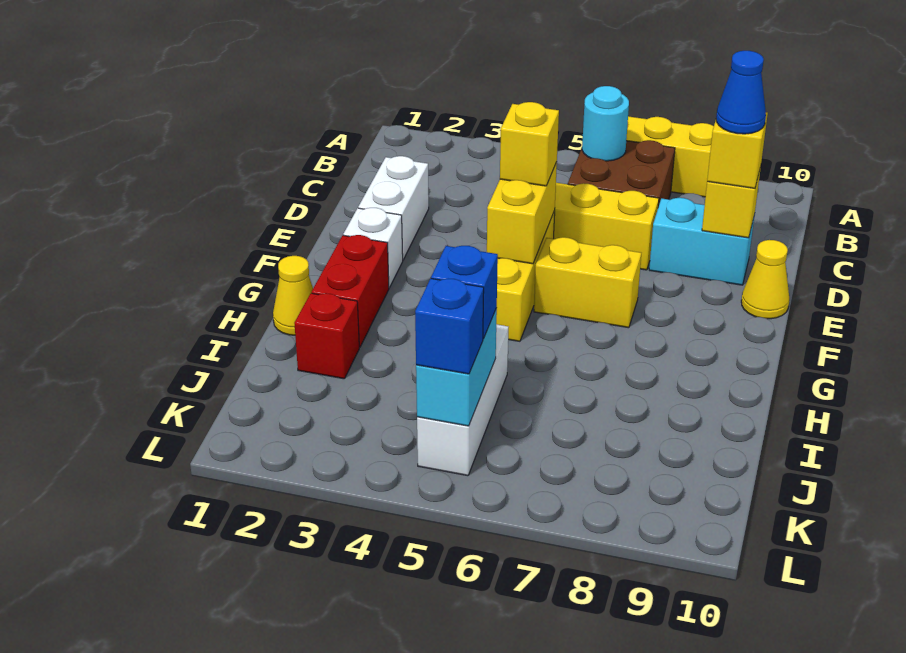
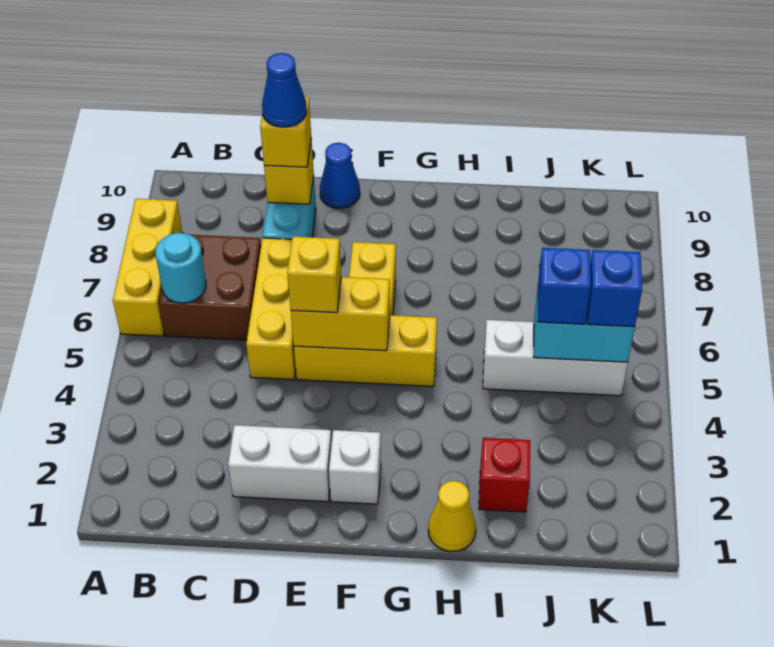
yellow cone E10 level 1 -> blue cone E10 level 1
red brick G2:H2 level 1 -> none

